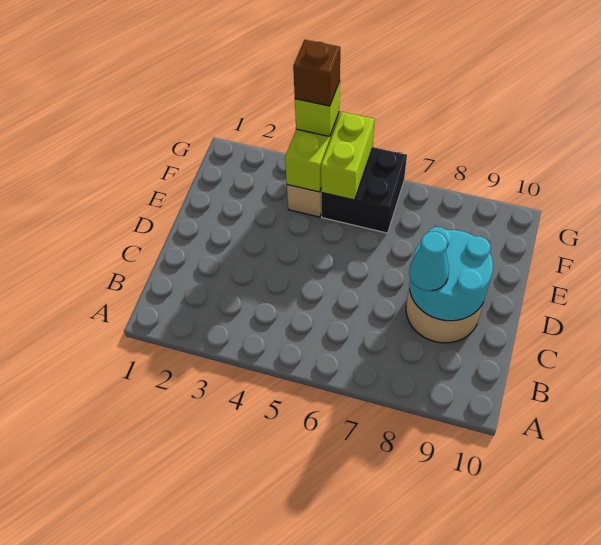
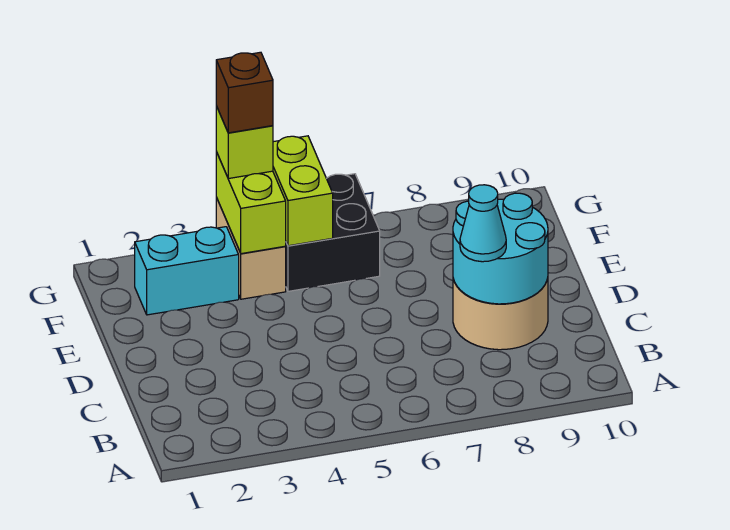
none -> cyan brick F2:F3 level 1

